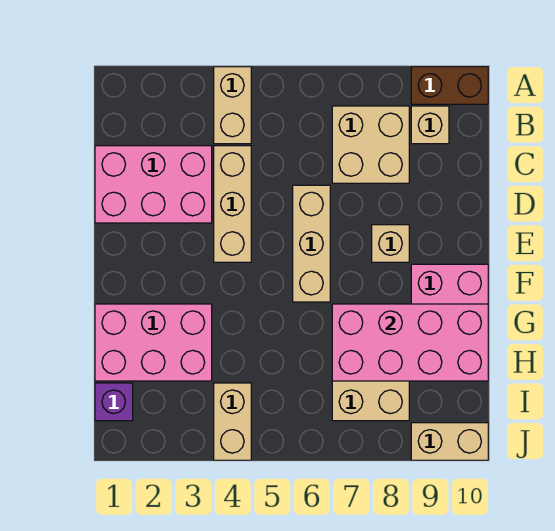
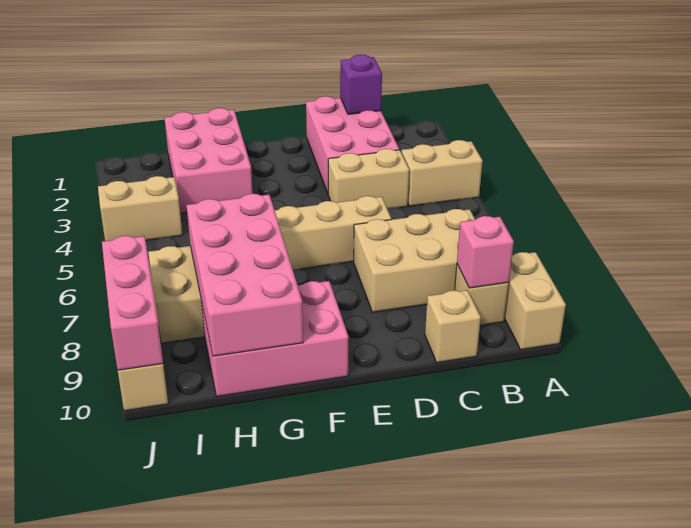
brown brick A9:A10 level 1 -> tan brick A9:A10 level 1
tan brick B7:C8 level 1 -> tan brick B7:D8 level 1
none -> pink brick B9 level 2
tan brick C4:E4 level 1 -> tan brick C4:D4 level 1
tan brick E8 level 1 -> tan brick C10 level 1
purple brick I1 level 1 -> purple brick C1 level 2
none -> pink brick J8:J10 level 2

